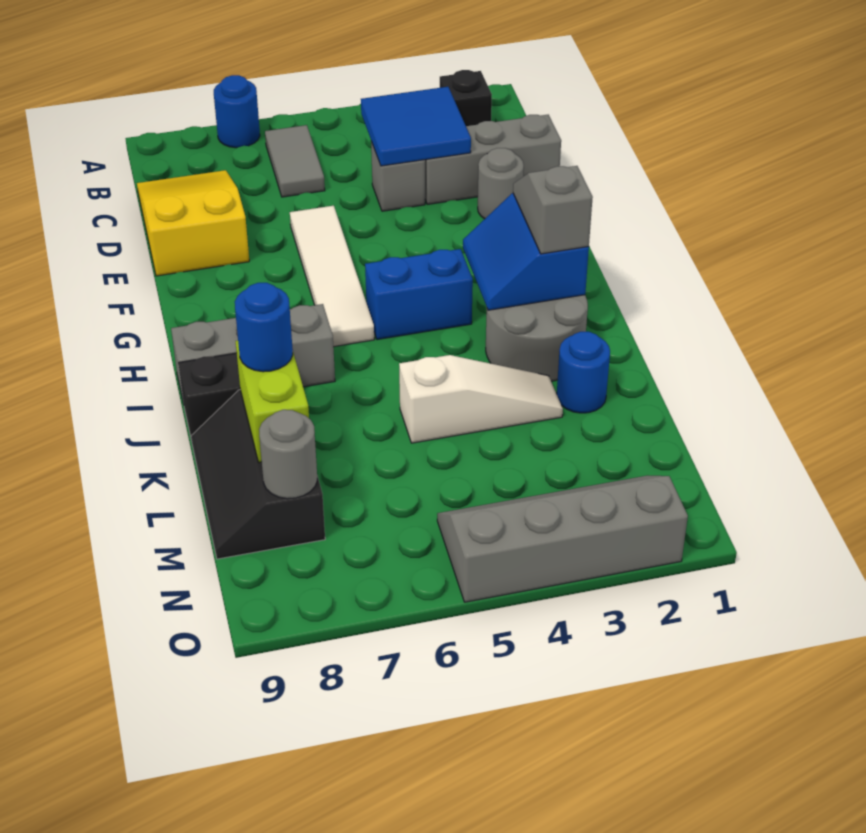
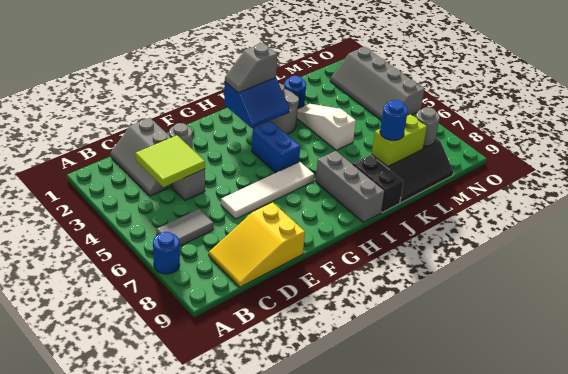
black brick B2 level 1 -> none
blue tile C3:D4 level 2 -> lime tile C3:D4 level 2

